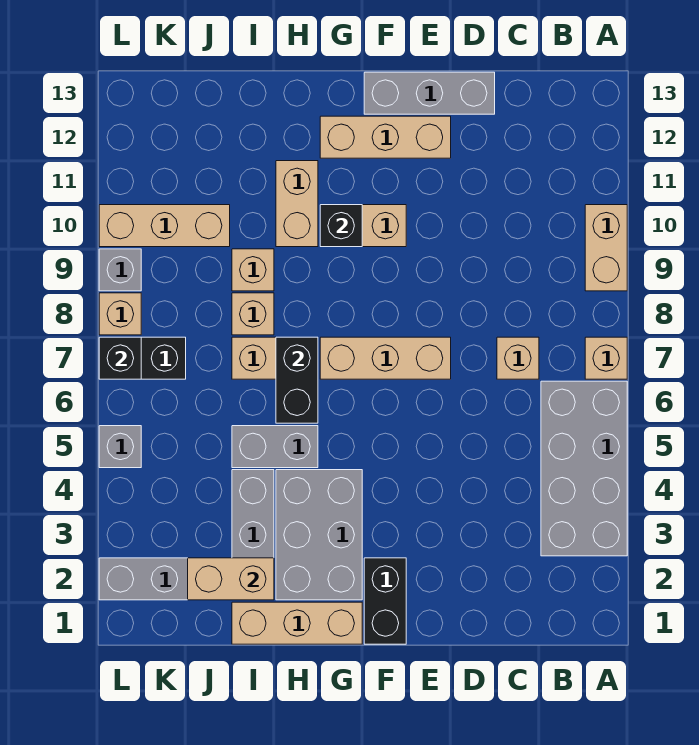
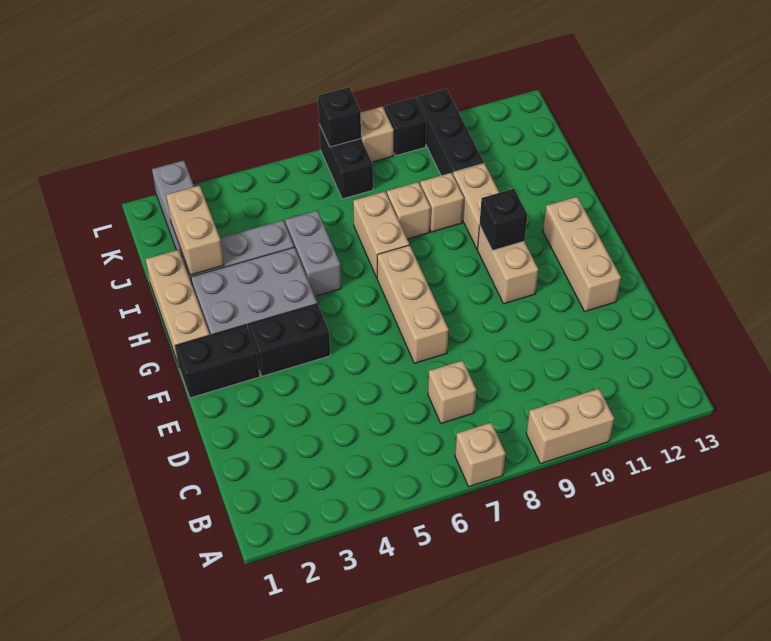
grey brick A3:B6 level 1 -> none
grey brick D13:F13 level 1 -> none
black brick H6:H7 level 2 -> black brick F3:F4 level 1
tan brick H10:H11 level 1 -> tan brick H10:I10 level 1
tan brick J10:L10 level 1 -> black brick J10:L10 level 1
grey brick L5 level 1 -> none
grey brick L9 level 1 -> black brick L9 level 1

